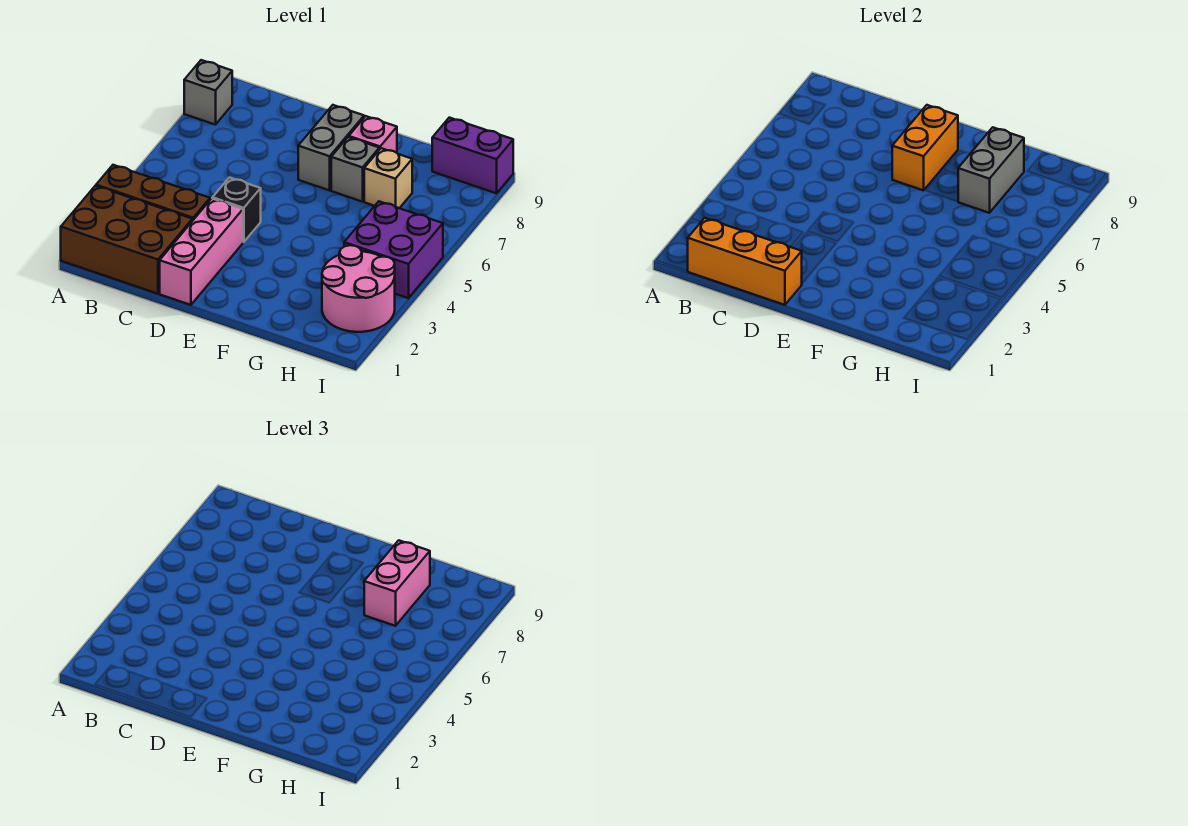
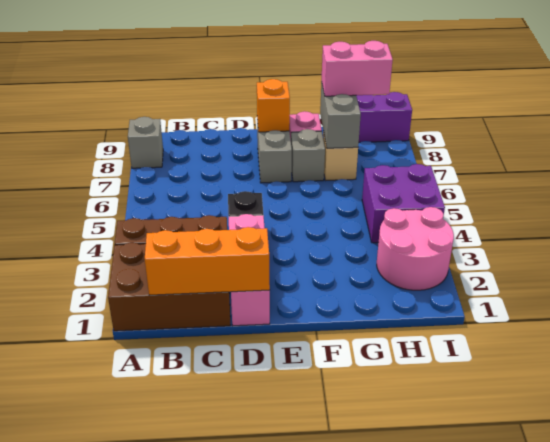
orange brick E7:E8 level 2 -> orange brick E8 level 2
pink brick G7:G8 level 3 -> pink brick G8:H8 level 3

